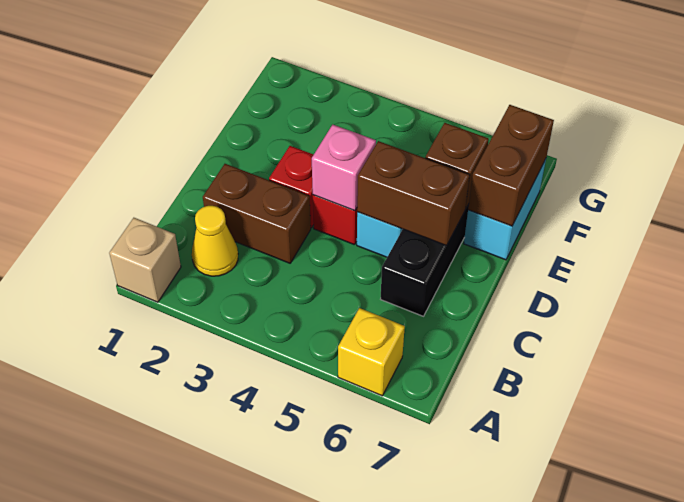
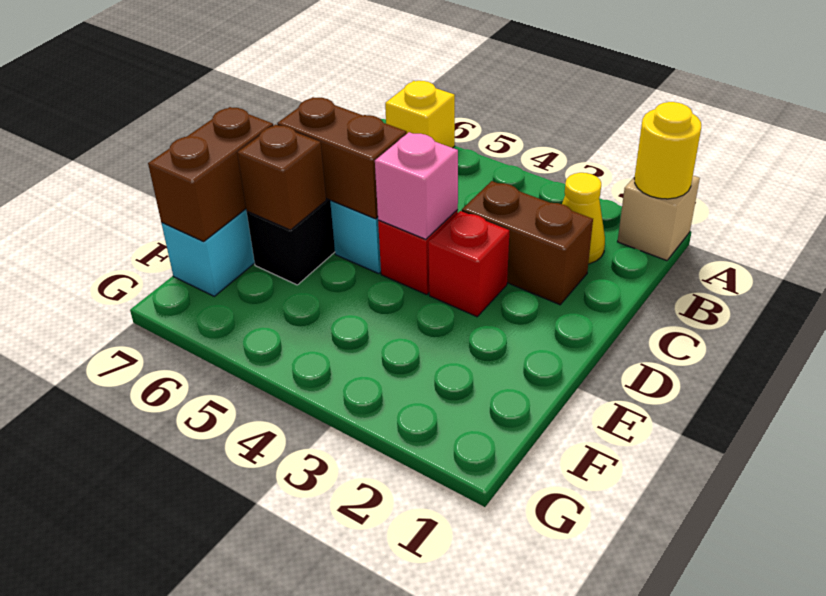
none -> yellow round brick A1 level 2

